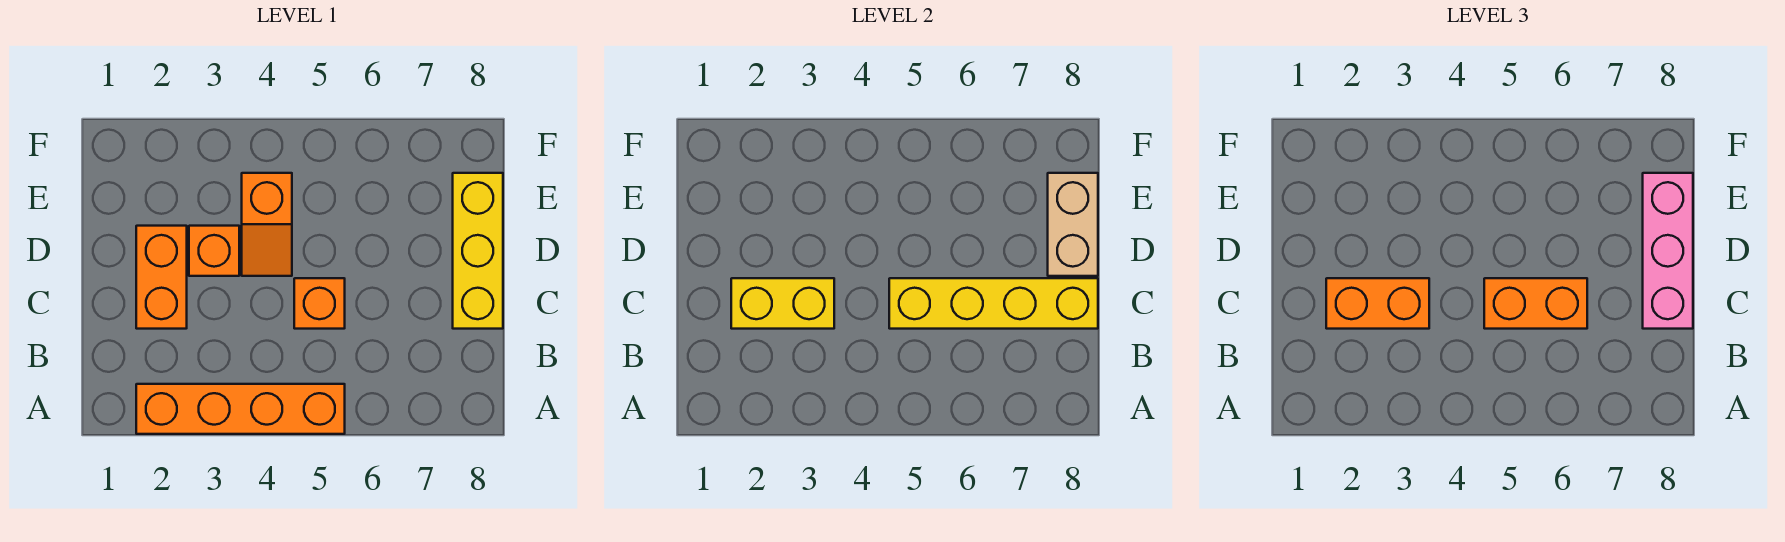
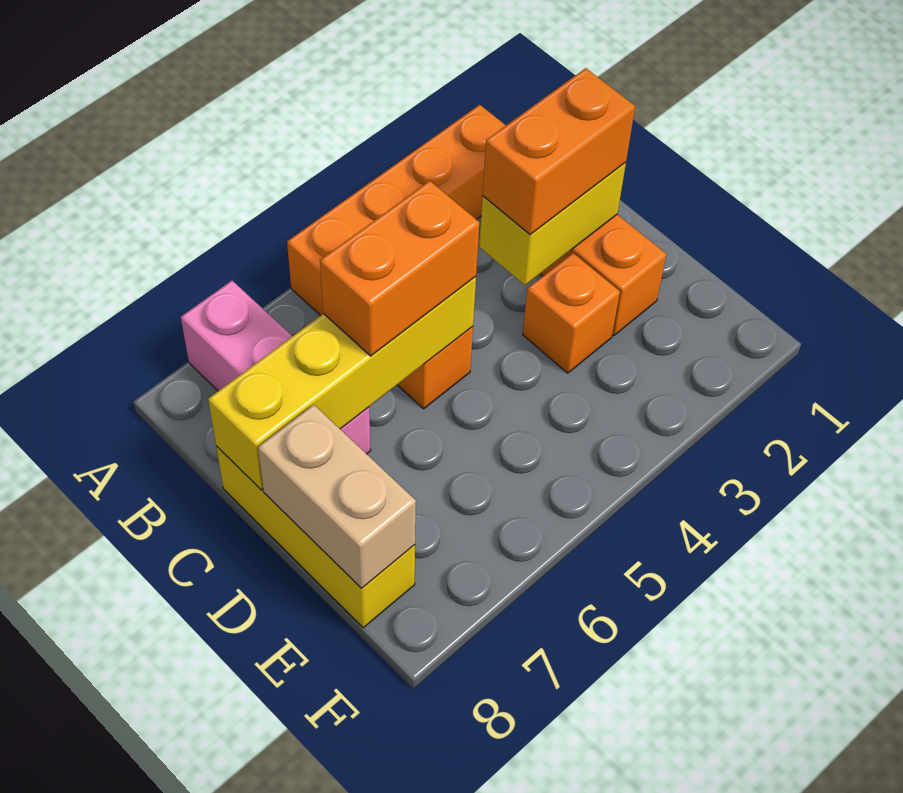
pink brick C8:E8 level 3 -> pink brick A7:C7 level 1
orange slope D4:E4 level 1 top E -> none

